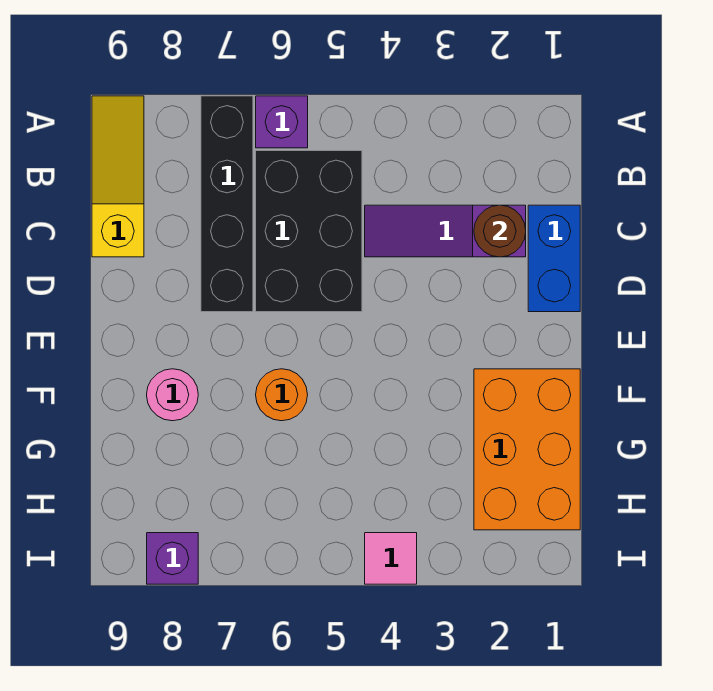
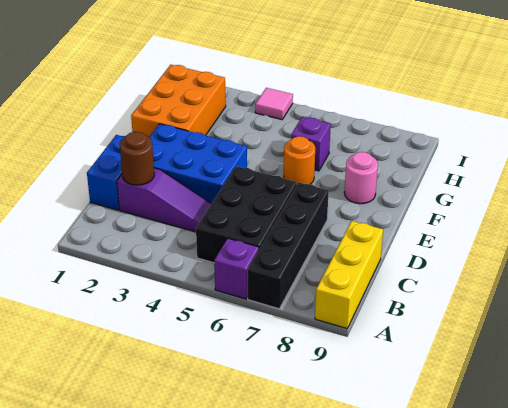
yellow slope A9:C9 level 1 top C -> yellow brick A9:C9 level 1
none -> blue brick D2:E4 level 1
purple brick I8 level 1 -> purple brick G6 level 1

